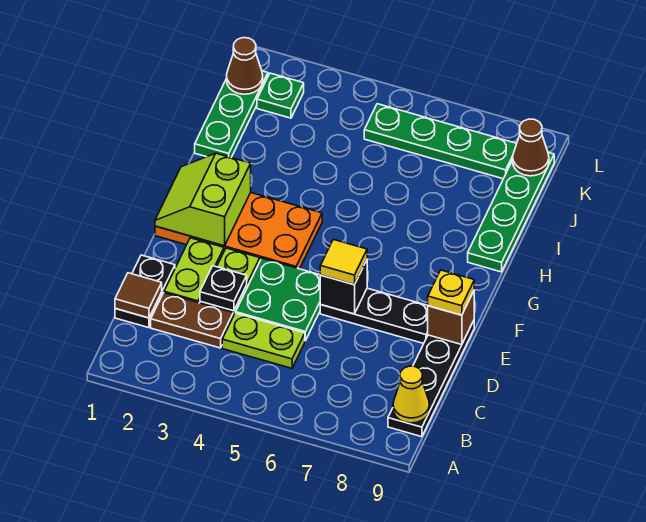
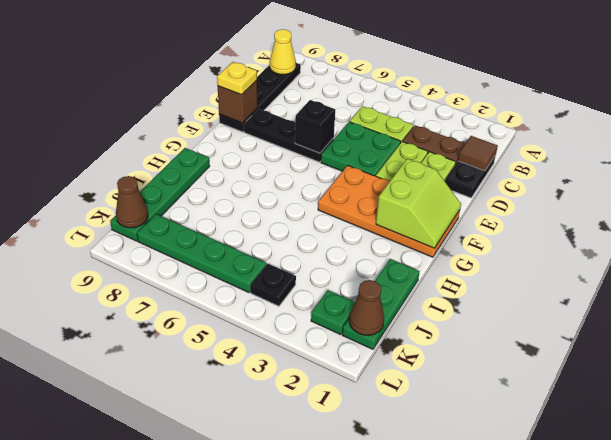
black plate D3 level 2 -> black plate K4 level 1
yellow tile E6 level 3 -> none

